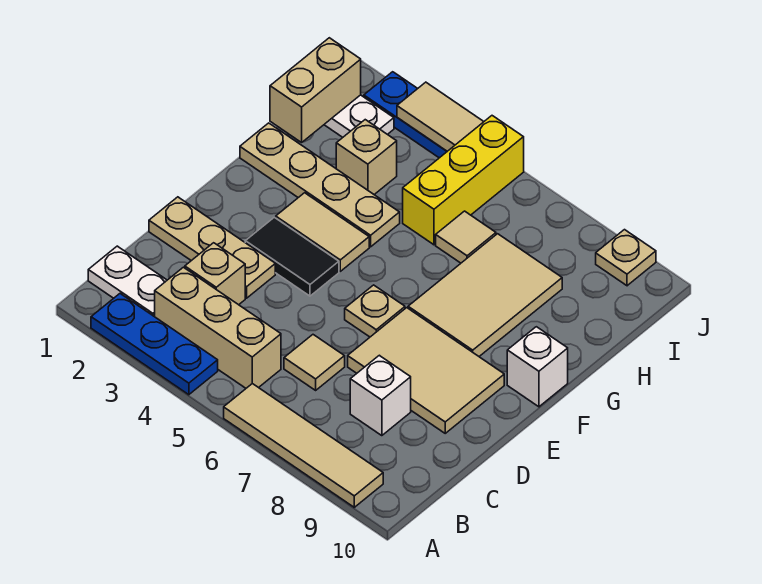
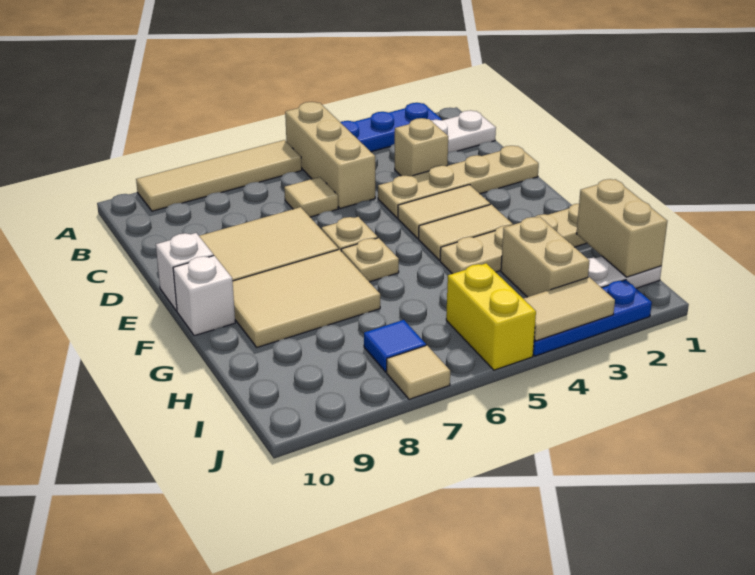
tan brick B3:B5 level 1 -> tan brick A5:C5 level 1
white brick C8 level 1 -> white brick E10 level 1
tan plate D1:D3 level 1 -> tan plate D1:D4 level 1
black tile E3:E4 level 1 -> tan tile E3:E4 level 1
tan tile F7:H8 level 1 -> tan tile F7:G9 level 1
tan brick H3 level 1 -> tan brick H3:I3 level 1
yellow brick H5:J5 level 1 -> yellow brick I5:J5 level 1
tan tile H6 level 1 -> tan tile J7 level 1
none -> blue tile I7 level 1
tan plate J9 level 1 -> tan plate F6 level 1

